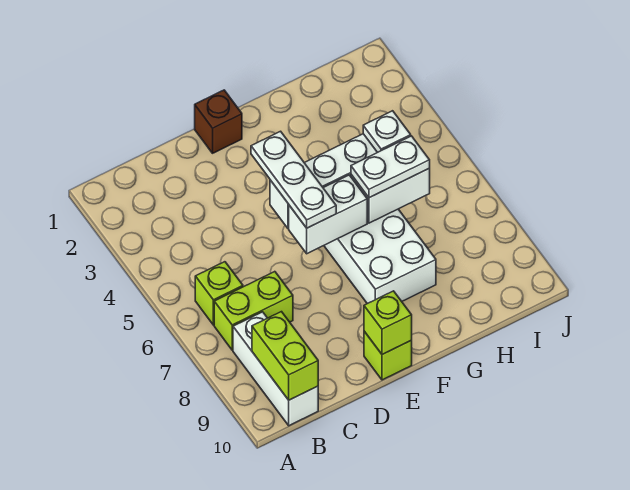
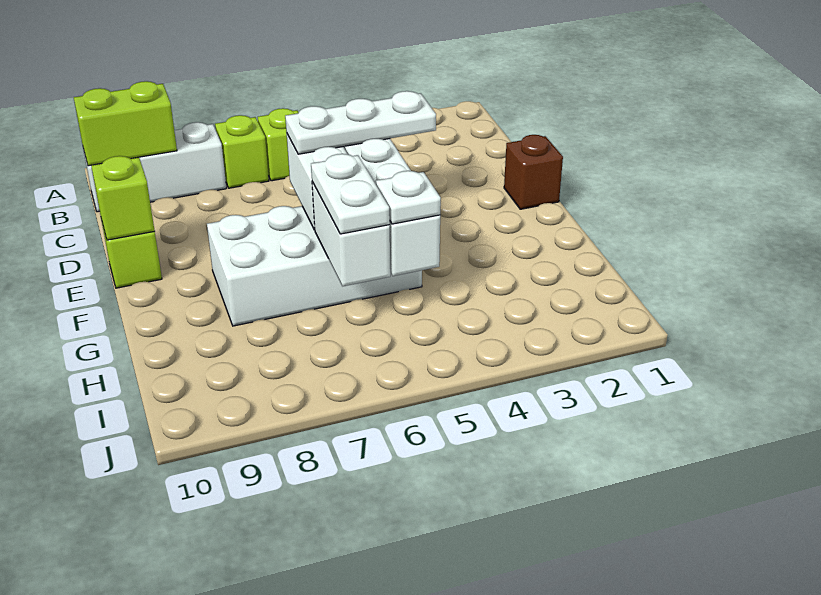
lime brick B7:C7 level 1 -> lime brick B7 level 1

